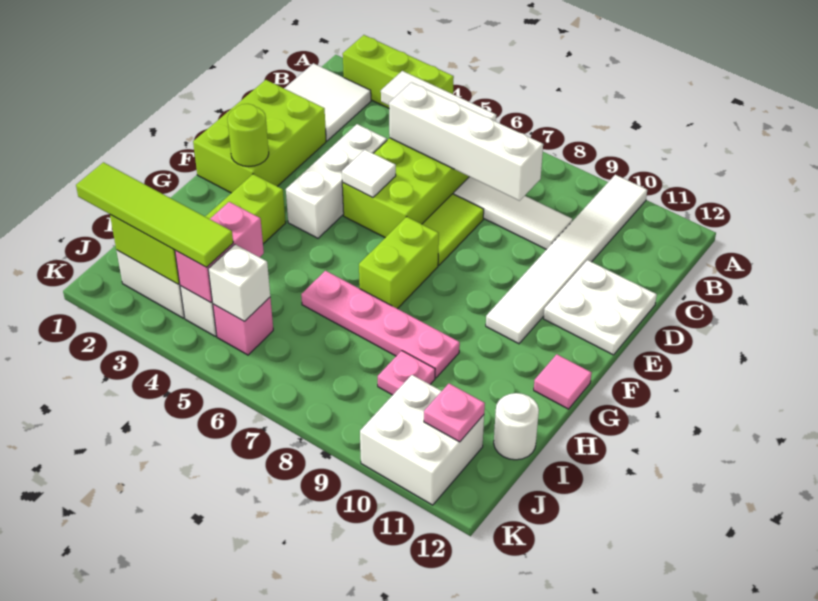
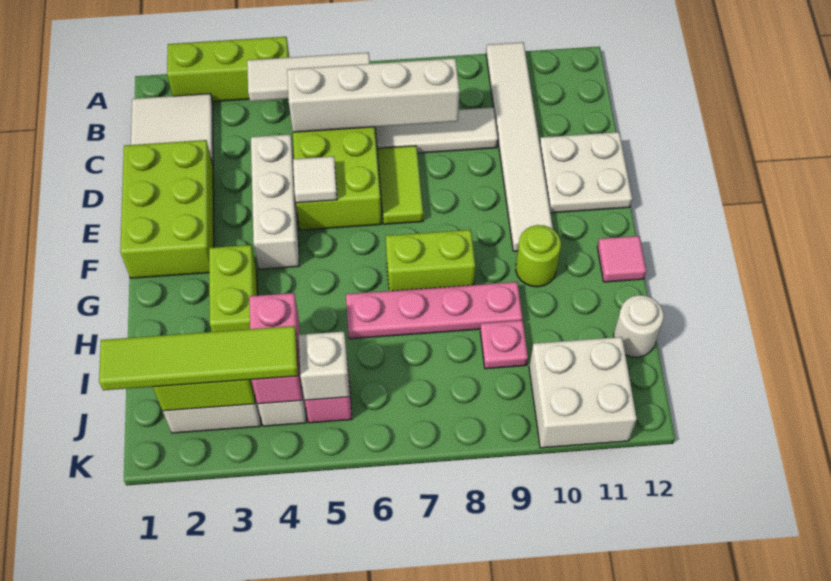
lime round brick F2 level 2 -> lime round brick G10 level 1
lime brick F7:G7 level 1 -> lime brick G7:G8 level 1
pink plate J11 level 2 -> none

